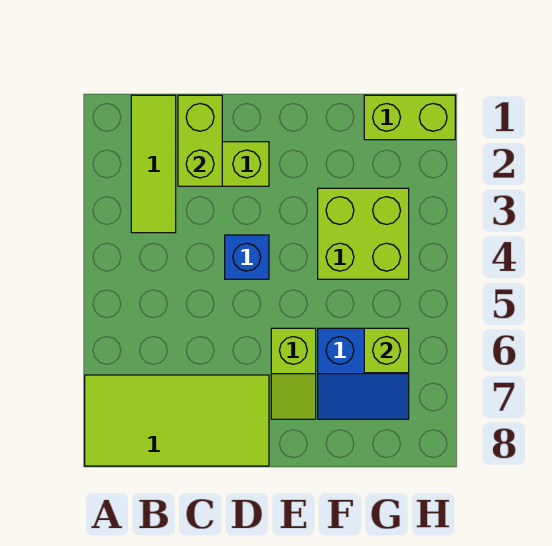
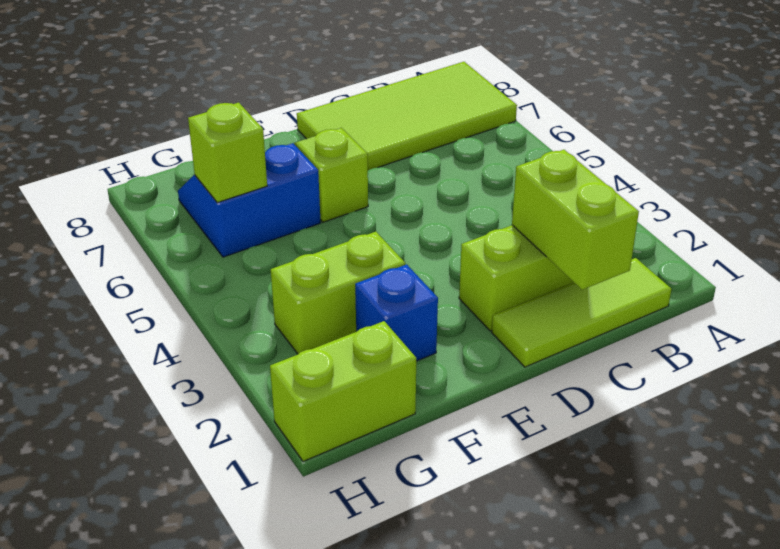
lime tile B1:B3 level 1 -> lime tile B1:D1 level 1
blue brick D4 level 1 -> blue brick F2 level 1
lime brick F3:G4 level 1 -> lime brick F3:G3 level 1

